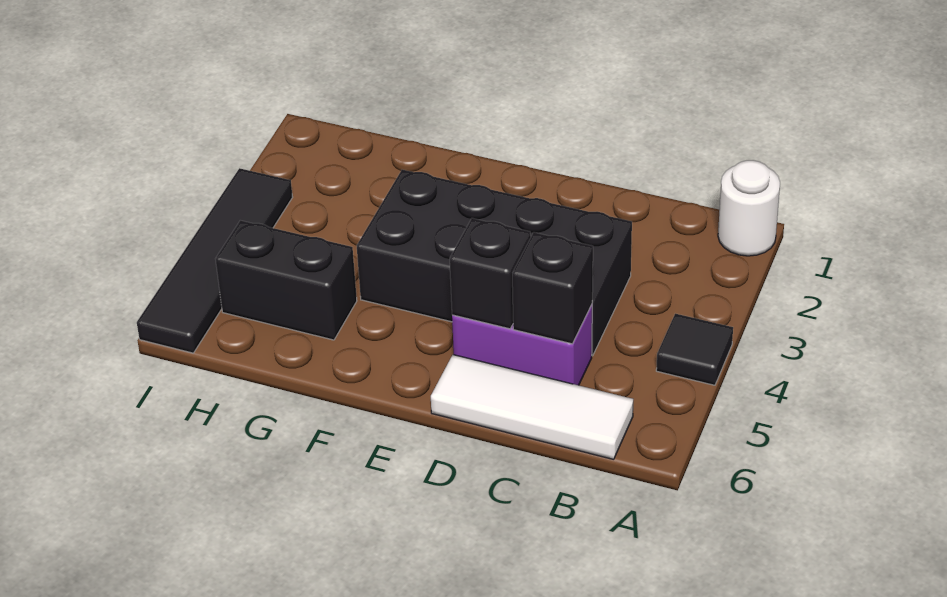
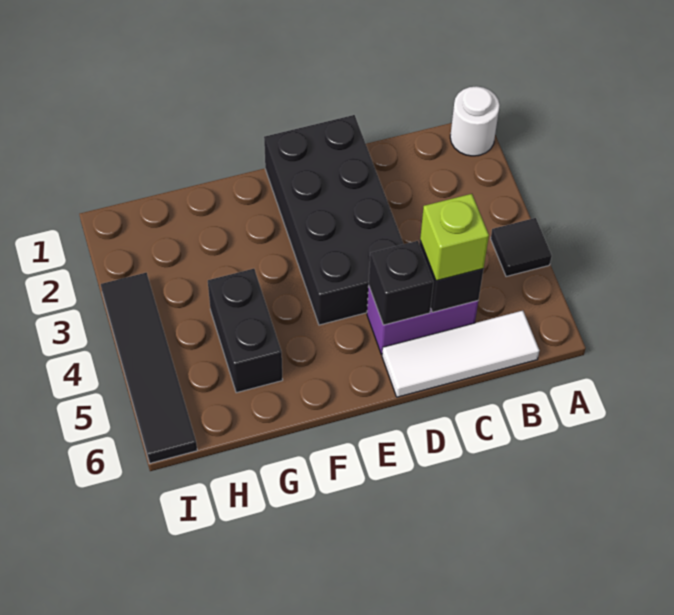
black brick C3:F4 level 1 -> black brick D1:E4 level 1
none -> lime brick C5 level 3
black brick G5:H5 level 1 -> black brick G4:G5 level 1

